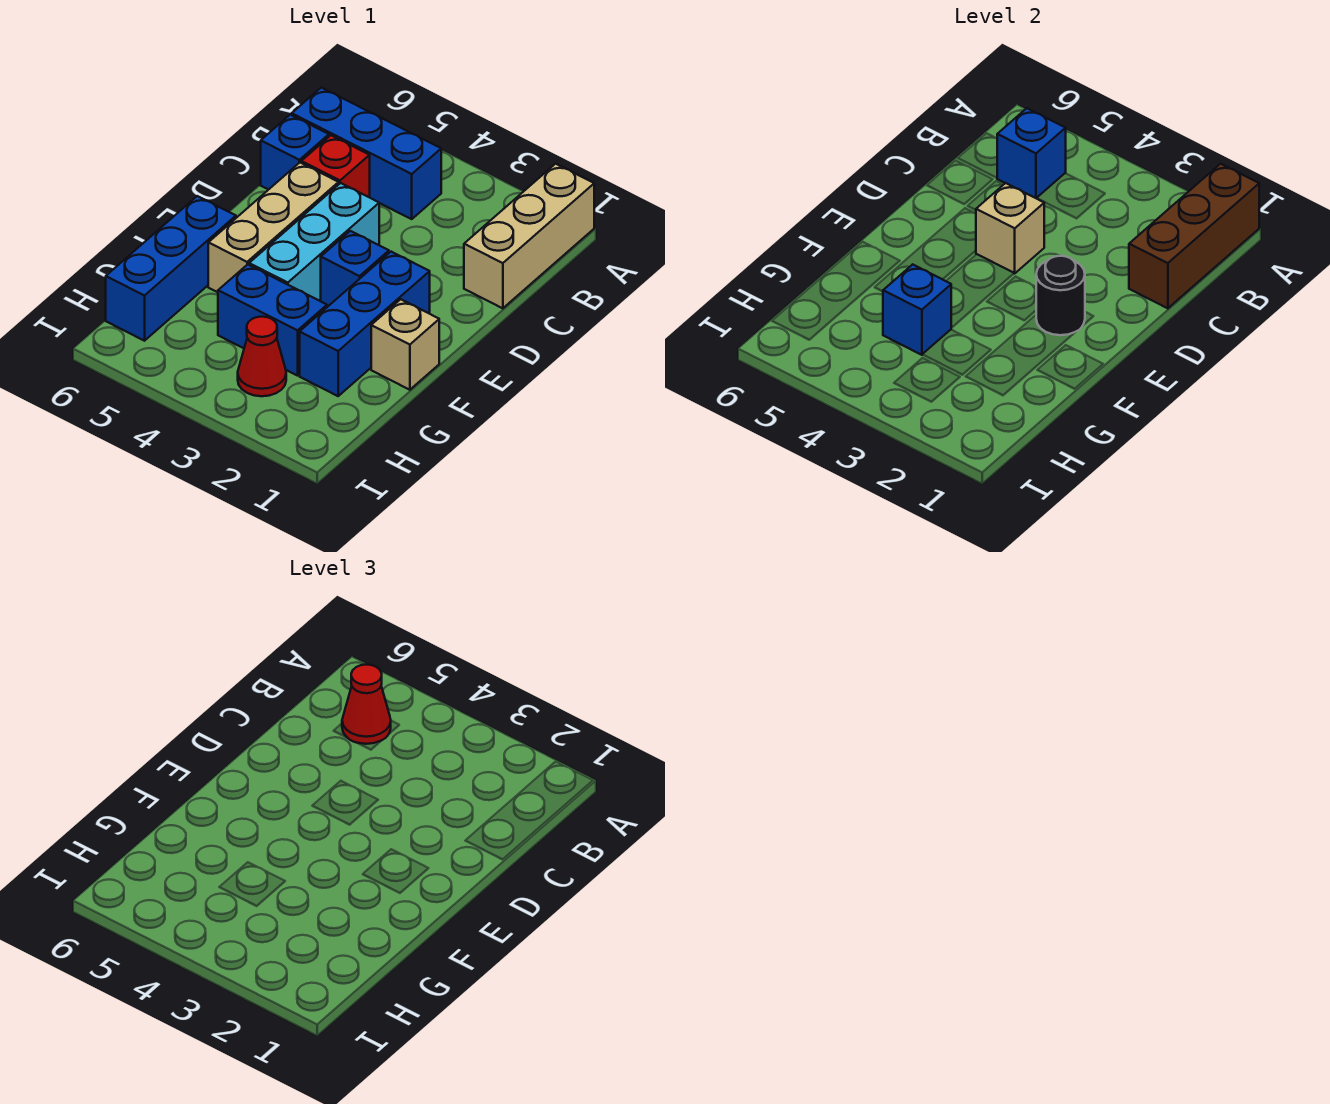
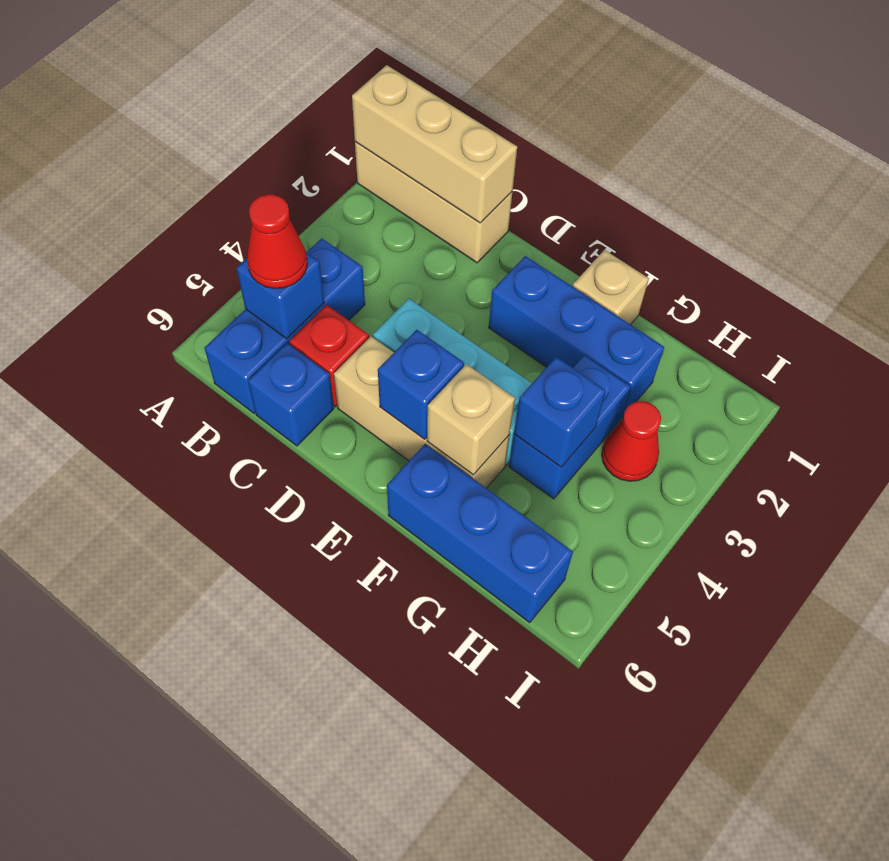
brown brick A1:C1 level 2 -> tan brick A1:C1 level 2
tan brick D4 level 2 -> tan brick F5 level 2
black round brick E2 level 2 -> none
blue brick E3 level 1 -> blue brick E5 level 2

